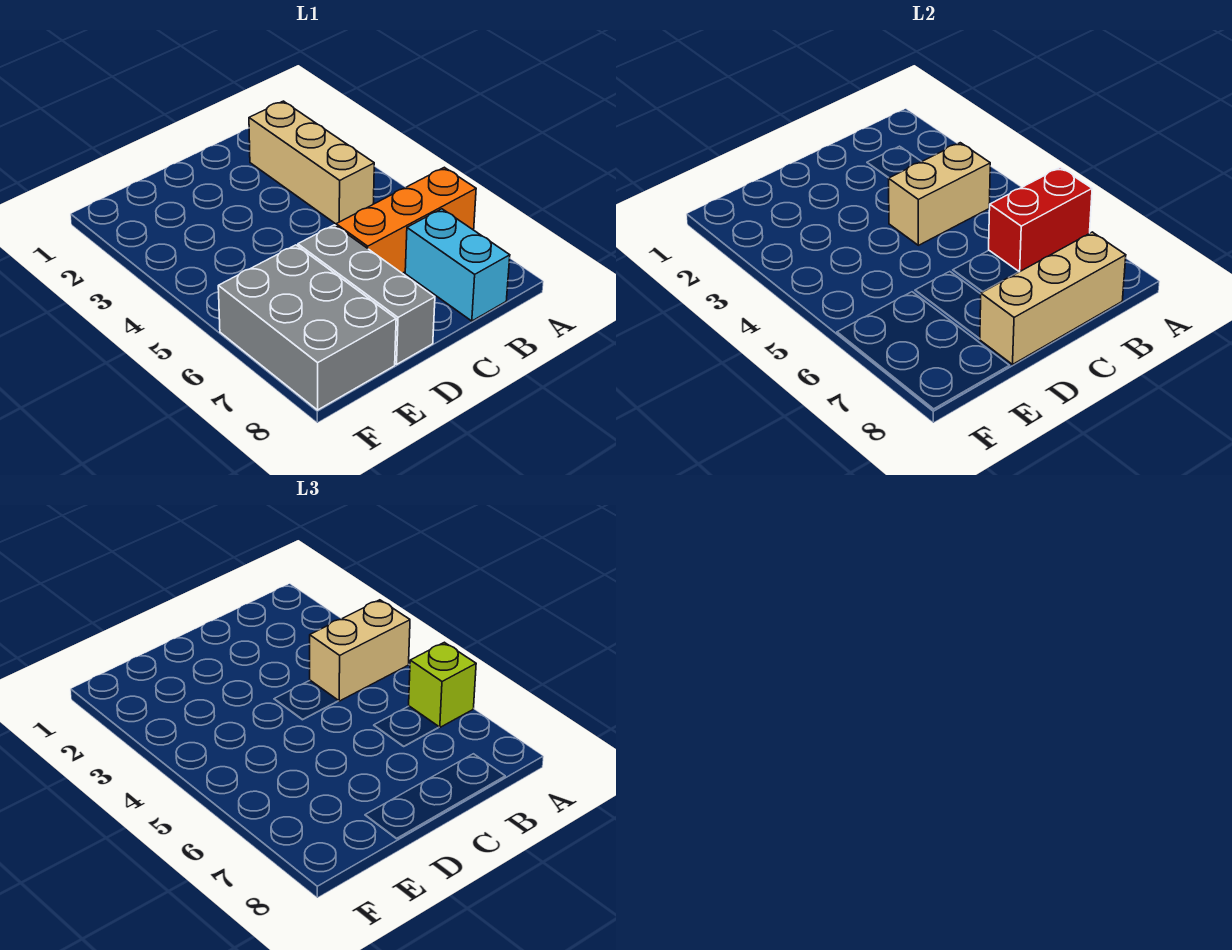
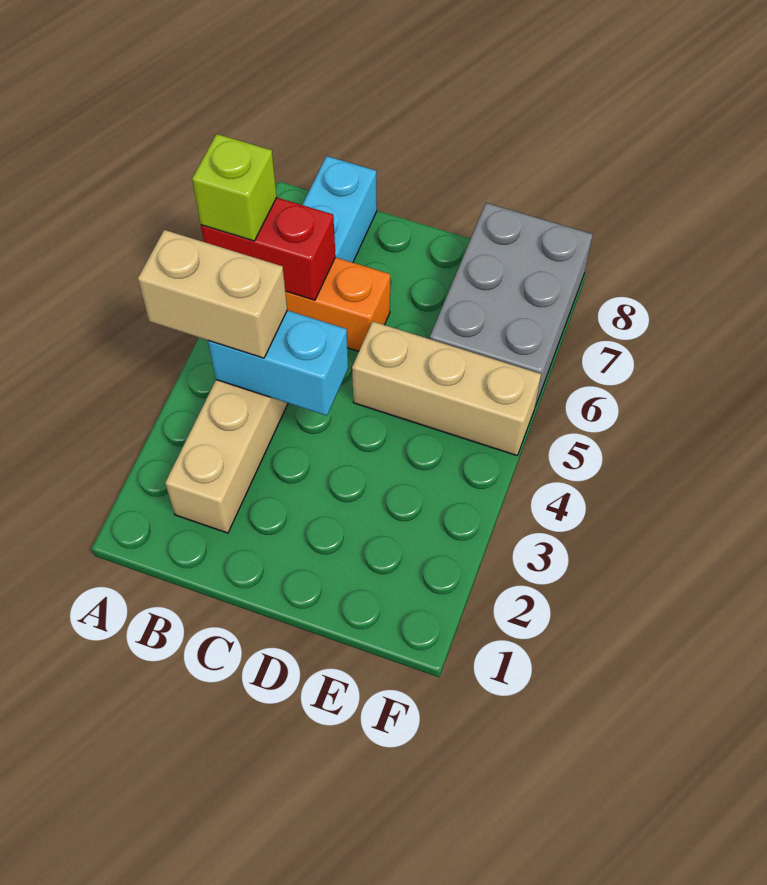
tan brick B4:C4 level 2 -> cyan brick B4:C4 level 2
tan brick B8:D8 level 2 -> tan brick D5:F5 level 1
grey brick D6:D8 level 1 -> none

